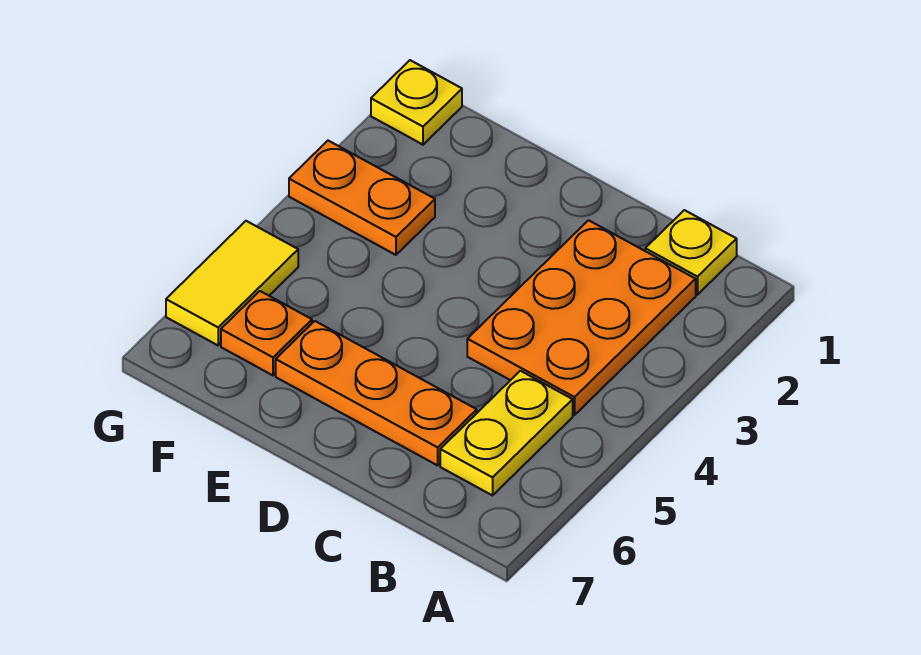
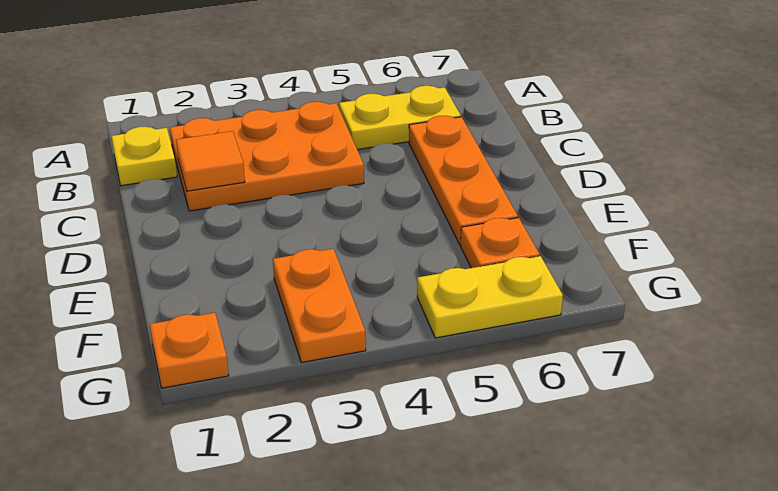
none -> orange tile C2 level 2
yellow plate G1 level 1 -> orange plate G1 level 1
yellow tile G5:G6 level 1 -> yellow plate G5:G6 level 1

